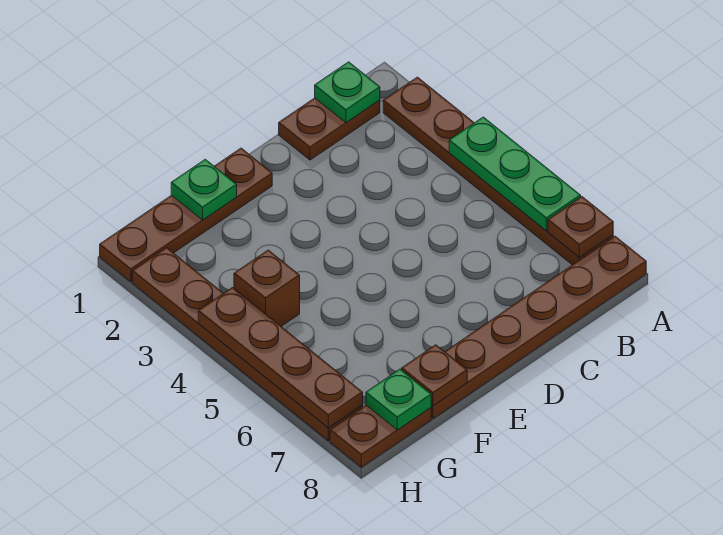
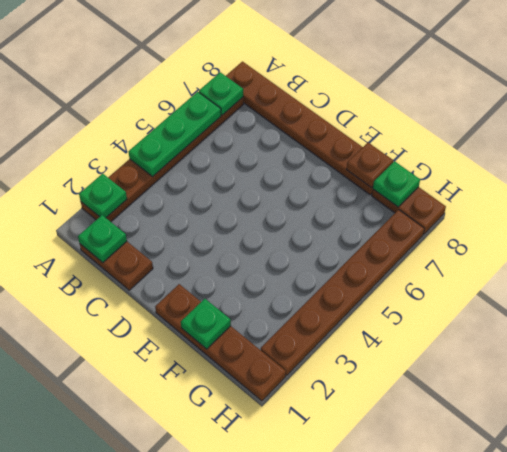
none -> green plate A2 level 2
brown plate A7 level 2 -> green plate A7 level 2
brown brick G4 level 1 -> none
brown plate H4:H7 level 2 -> none

